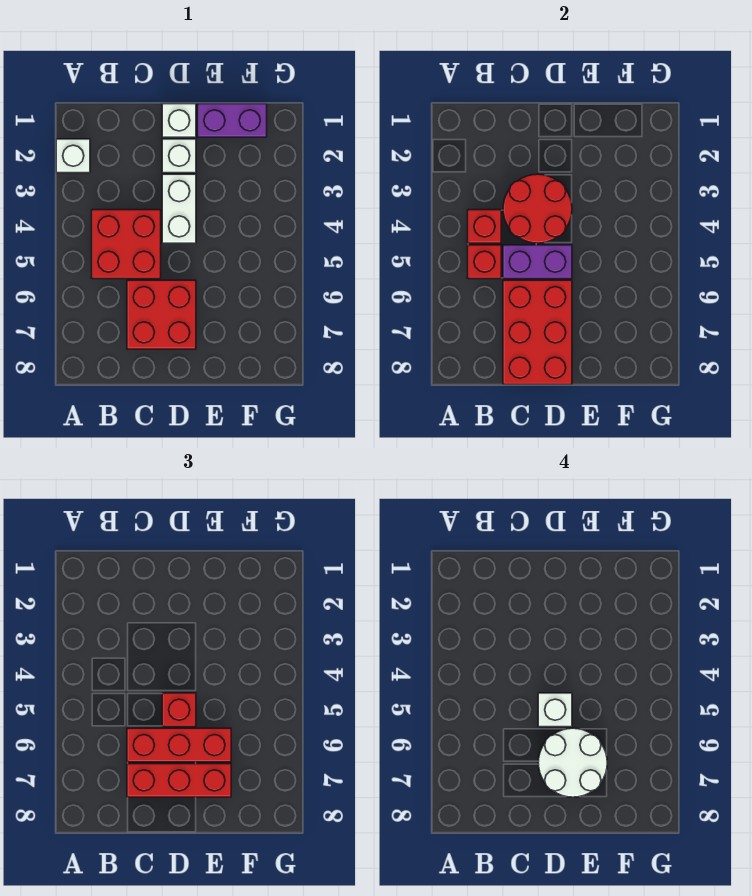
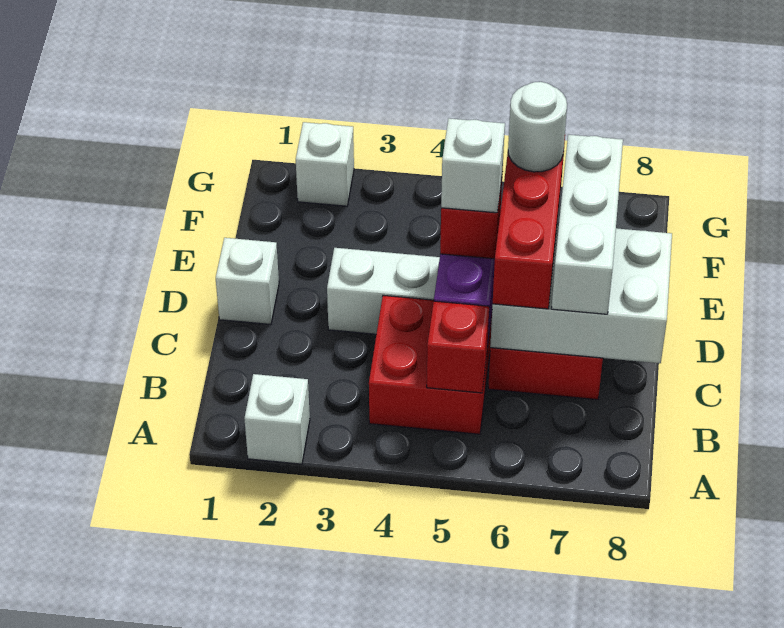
red brick B4 level 2 -> none
red round brick C3:D4 level 2 -> none
red brick C6:D8 level 2 -> white brick C6:D8 level 2
red brick C7:E7 level 3 -> white brick C7:E7 level 3
white brick D2 level 1 -> white brick G2 level 1
white round brick D6:E7 level 4 -> white round brick E6 level 4
purple brick E1:F1 level 1 -> none

